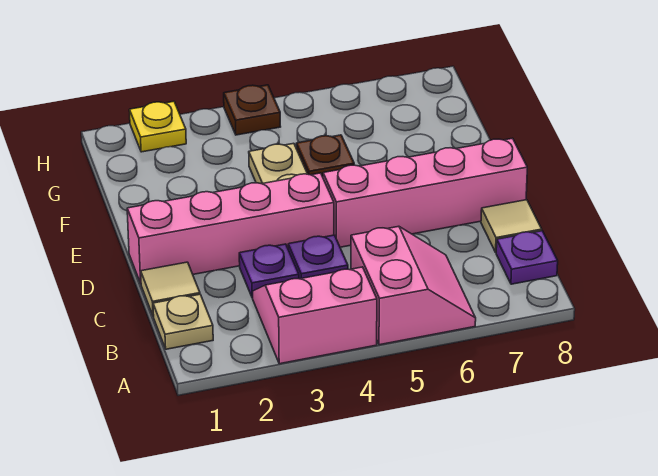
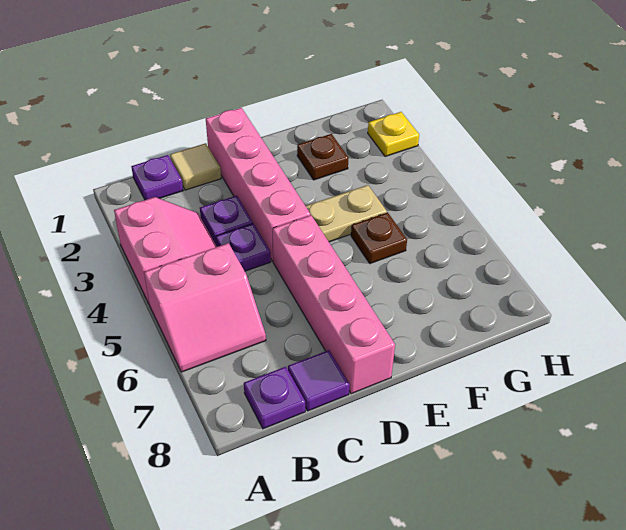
tan plate B1 level 1 -> purple plate B1 level 1
tan tile C8 level 1 -> purple tile C8 level 1
brown plate H4 level 1 -> brown plate F2 level 1

